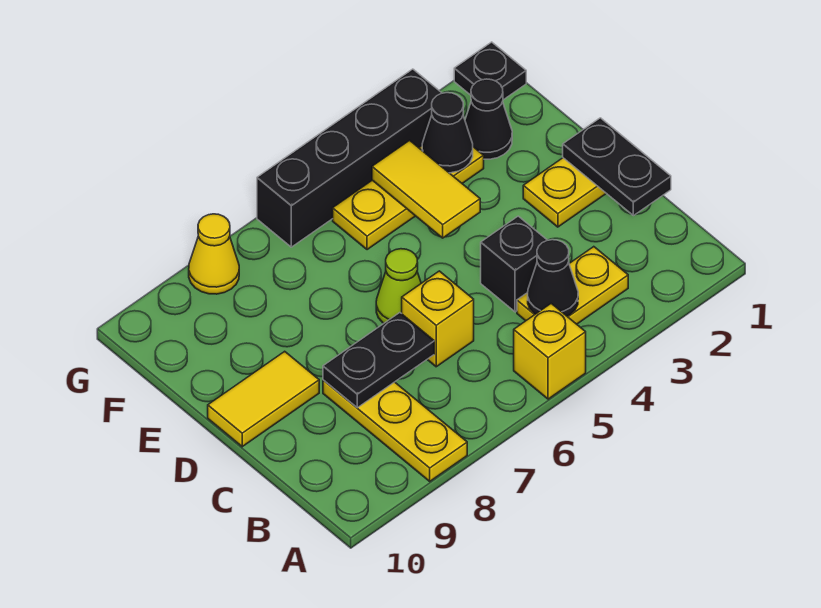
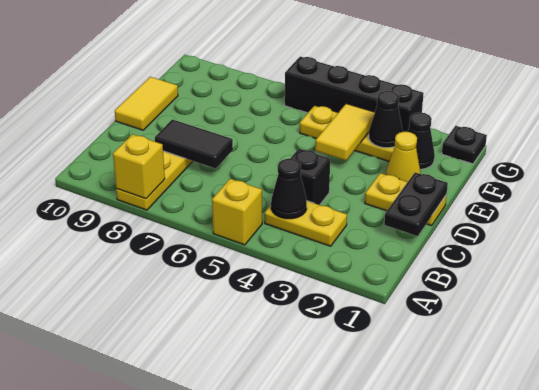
yellow brick C6 level 1 -> yellow brick A8 level 2
black plate C7:C8 level 2 -> black tile C7:C8 level 2
lime cone D6 level 1 -> none
yellow tile D9:D10 level 1 -> yellow tile D10:E10 level 1
yellow cone G8 level 1 -> yellow cone E2 level 1

